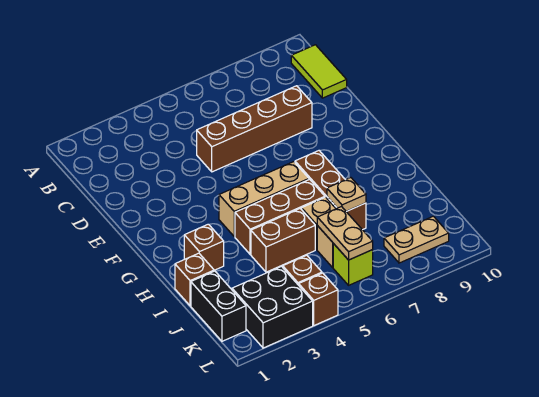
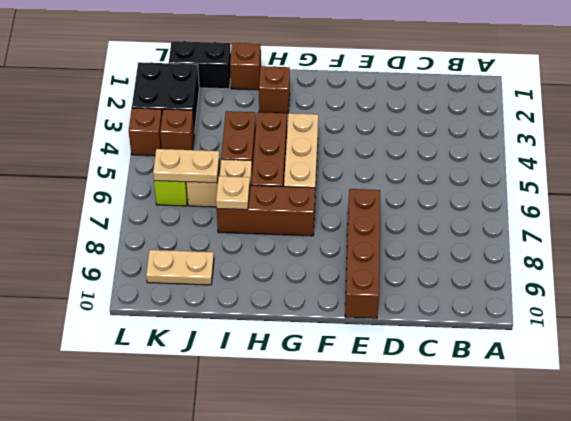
lime tile B10:C10 level 1 -> none
brown brick D5:D8 level 1 -> brown brick E7:E10 level 1
tan plate K8:K9 level 1 -> tan plate J9:K9 level 1

